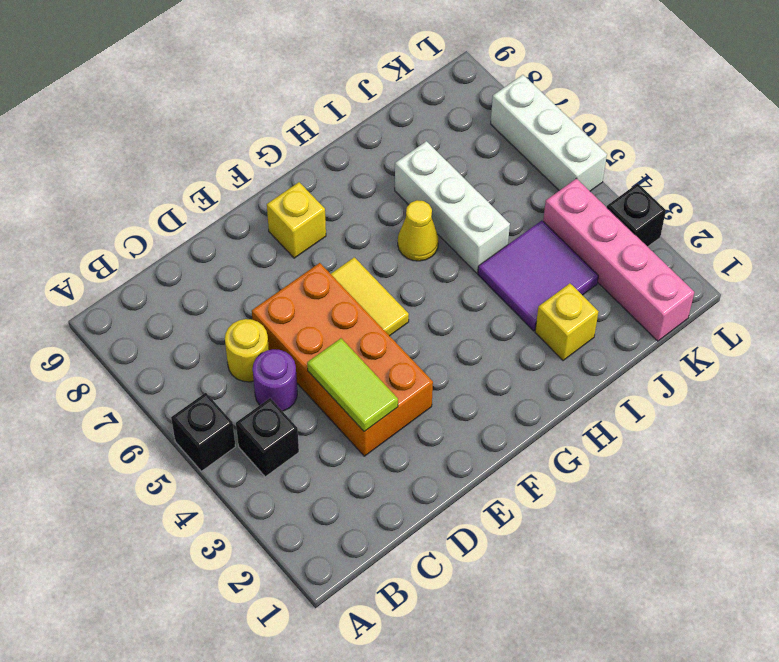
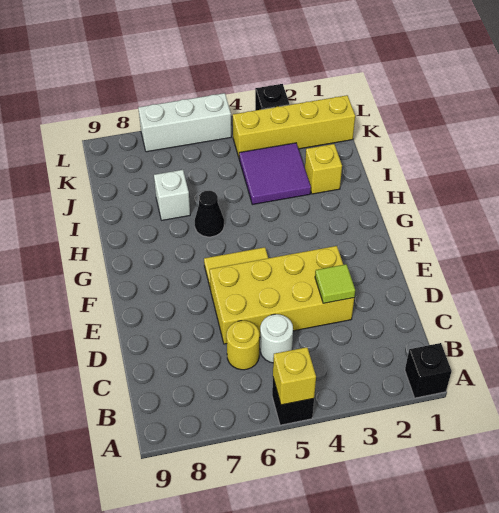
black brick B4 level 1 -> black brick A1 level 1
purple round brick C5 level 1 -> white round brick C5 level 1
orange brick D3:E6 level 1 -> yellow brick D3:E6 level 1
lime tile D3:D4 level 2 -> lime tile D3 level 2
yellow brick F8 level 1 -> yellow brick A5 level 2
yellow cone H6 level 1 -> black cone H6 level 1
white brick I5:I7 level 1 -> white brick I7 level 1
pink brick K1:K4 level 1 -> yellow brick K1:K4 level 1

